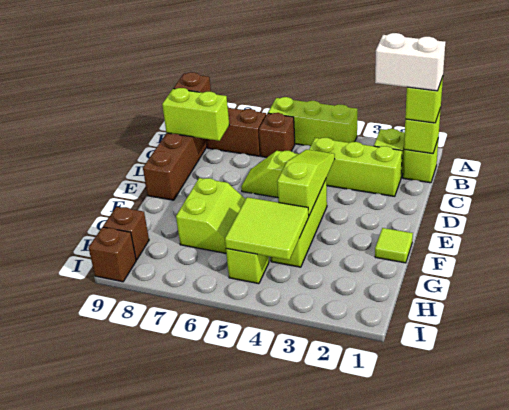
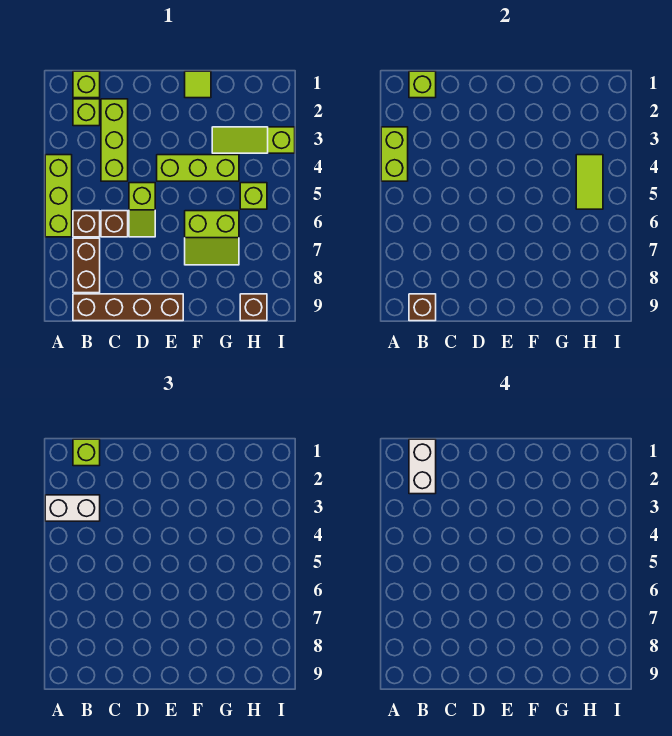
none -> white brick A3:B3 level 3
lime brick C8:C9 level 2 -> lime brick A3:A4 level 2
lime slope D4:F4 level 2 top F -> lime slope G3:I3 level 1 top I
lime slope F6:G7 level 1 top 7 -> lime slope F6:G7 level 1 top 6
lime tile G4:H5 level 2 -> lime tile H4:H5 level 2
brown brick I9 level 1 -> brown brick C6 level 1

